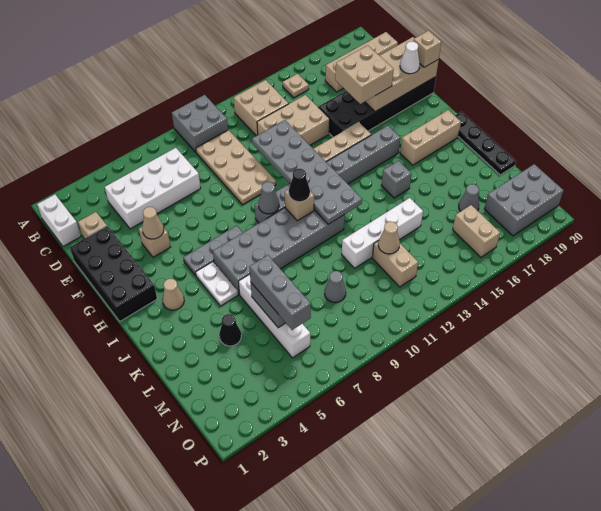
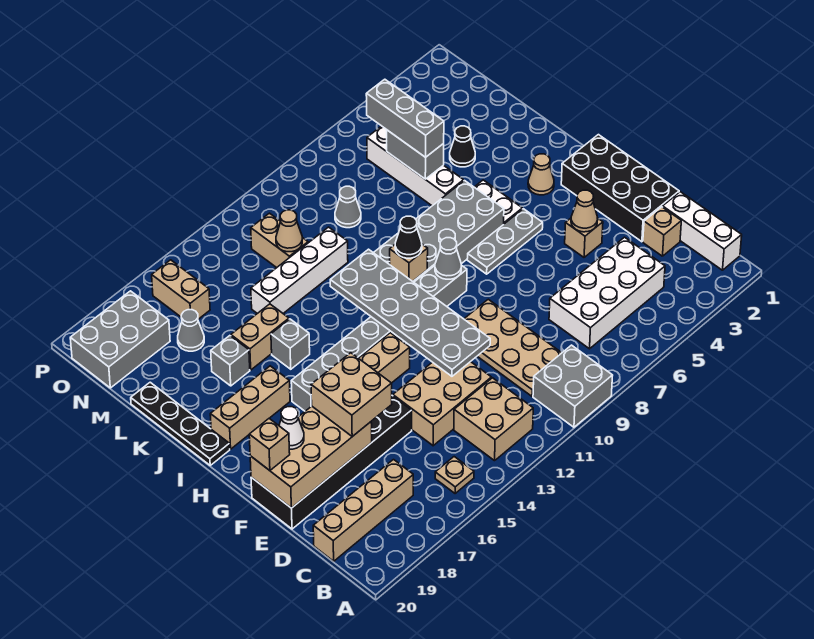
white brick B1:C1 level 1 -> white brick B1:D1 level 1
none -> tan brick K15:K16 level 1
none -> grey brick K17 level 1

